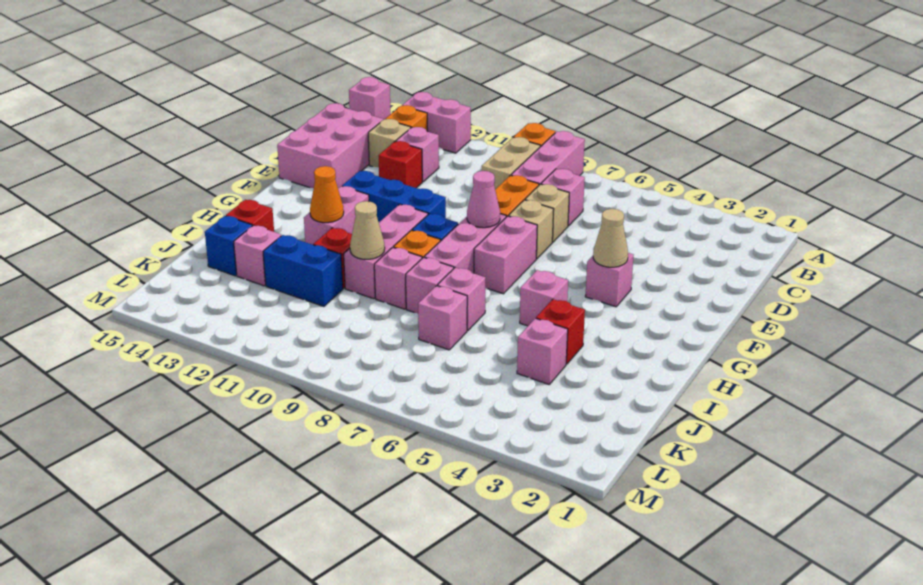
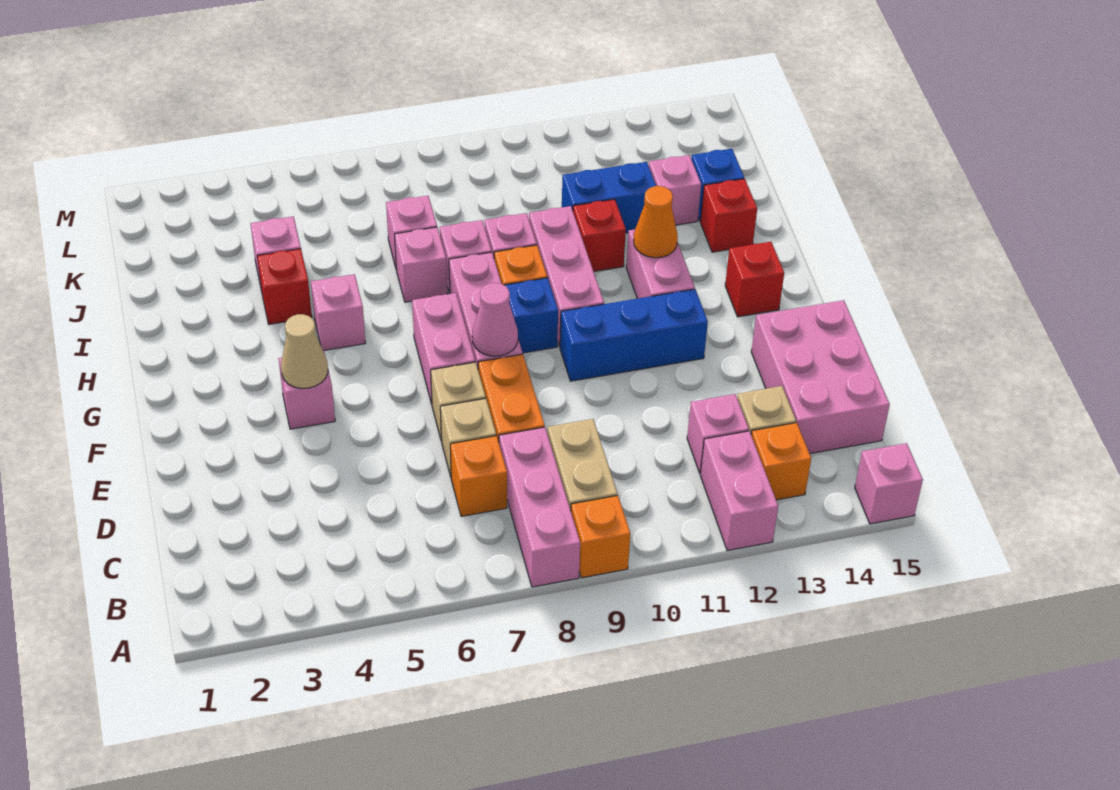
pink brick A12:A13 level 1 -> pink brick A12:B12 level 1
pink brick C7 level 1 -> orange brick C7 level 1
red brick D12 level 1 -> red brick G14 level 1
tan cone I10 level 2 -> none

